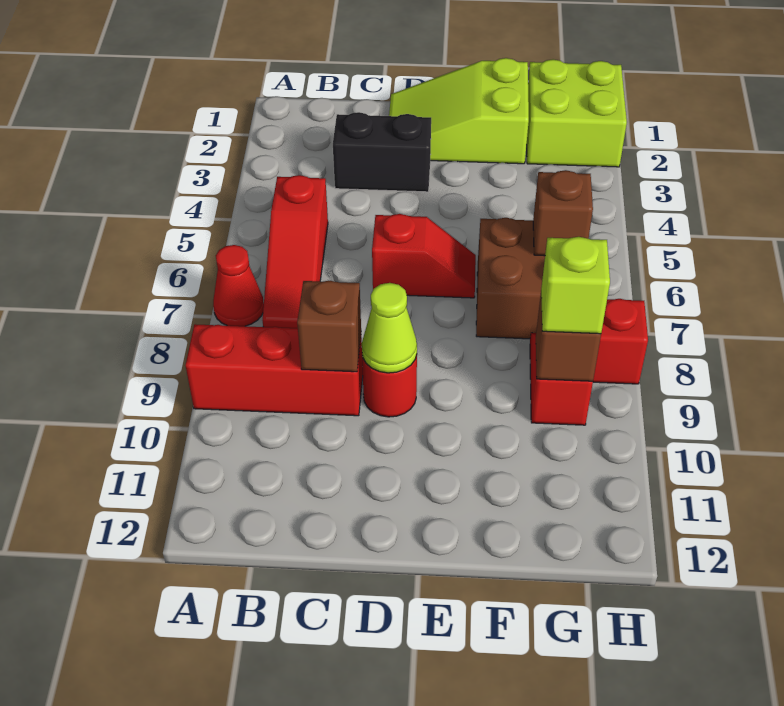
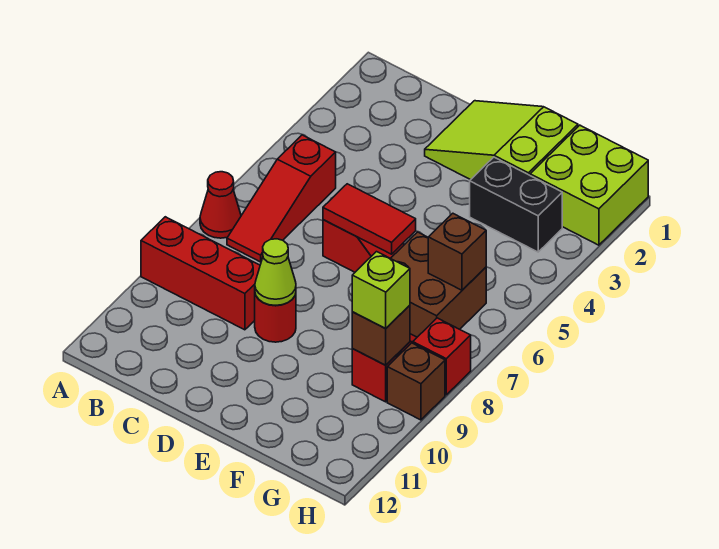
black brick C3:D3 level 1 -> black brick F3:G3 level 1
brown brick C9 level 2 -> brown brick H9 level 1
none -> red tile D6:E6 level 2

